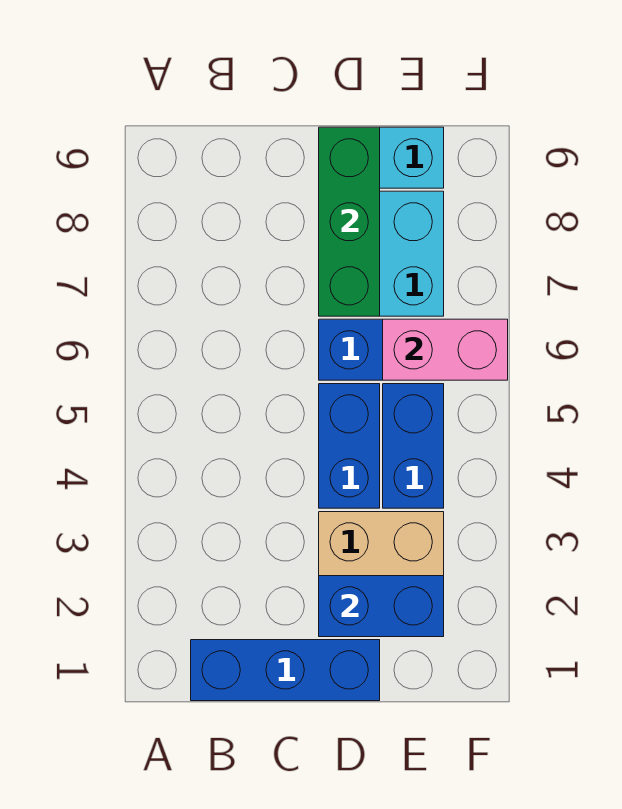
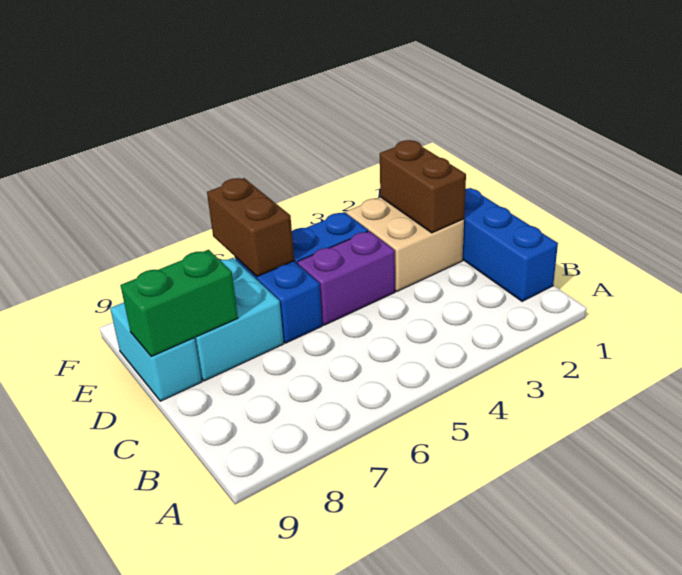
blue brick D2:E2 level 2 -> brown brick D2:E2 level 2
blue brick D4:D5 level 1 -> purple brick D4:D5 level 1
green brick D7:D9 level 2 -> green brick D8:D9 level 2
pink brick E6:F6 level 2 -> brown brick E6:F6 level 2

